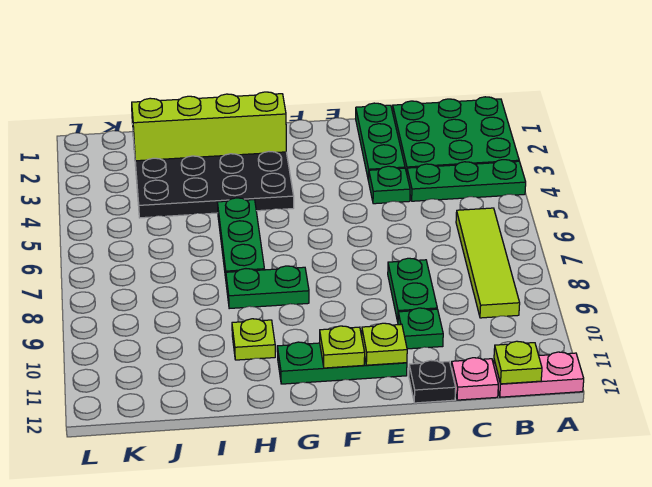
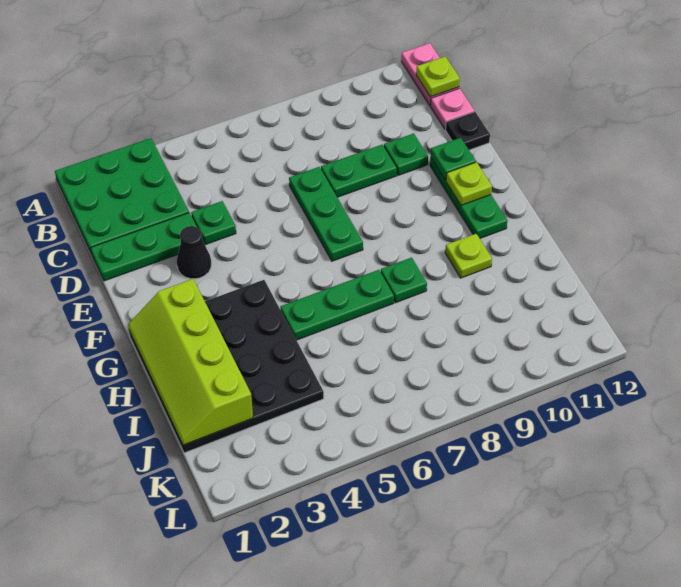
green plate A4:C4 level 1 -> green plate D7:F7 level 1
lime tile B6:B9 level 1 -> none
none -> black cone E3 level 1
lime plate E11 level 2 -> green plate E11 level 2
green plate G8:H8 level 1 -> green plate H8 level 1

